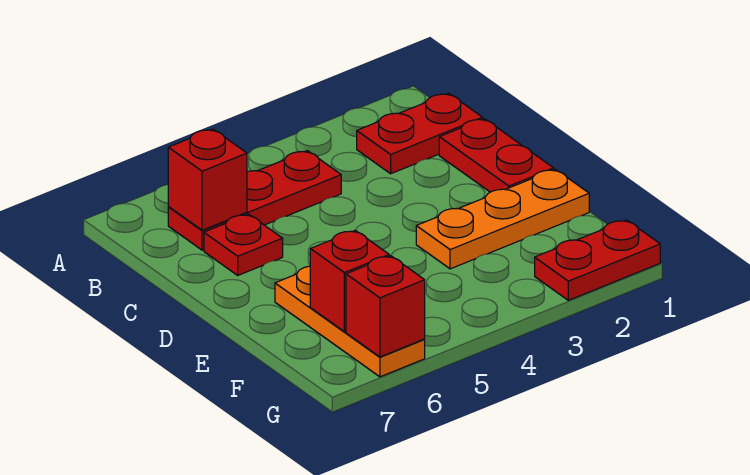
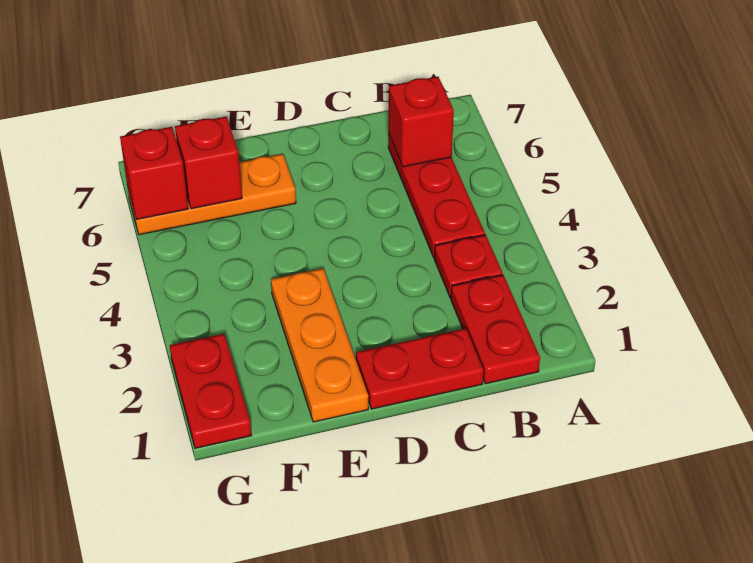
red plate C6 level 1 -> red plate B3 level 1

